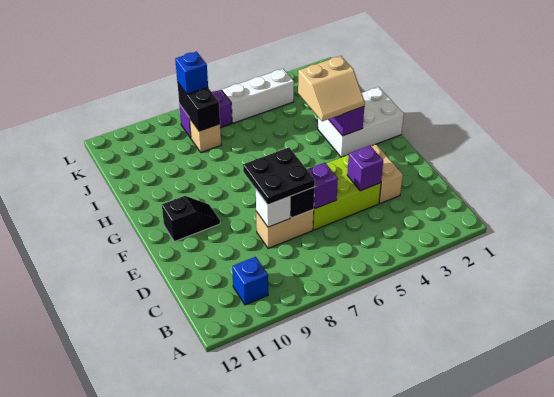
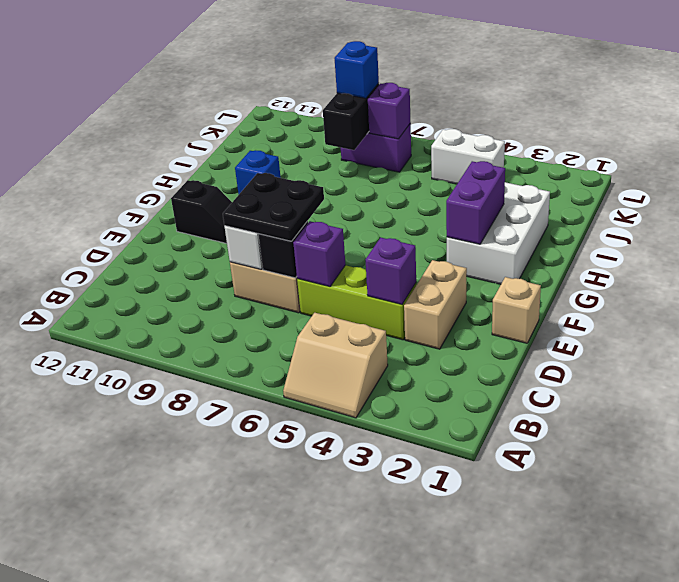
blue brick B10 level 1 -> blue brick H10 level 1
lime brick D4:E6 level 1 -> lime brick D4:D6 level 1
white brick G1:H3 level 1 -> white brick G2:I3 level 1
tan slope G3:H4 level 3 top H -> tan slope A4:B5 level 1 top B
tan brick J8 level 1 -> tan brick E1 level 1
white brick K4:K6 level 1 -> white brick K4:K5 level 1
none -> purple brick K7 level 2

